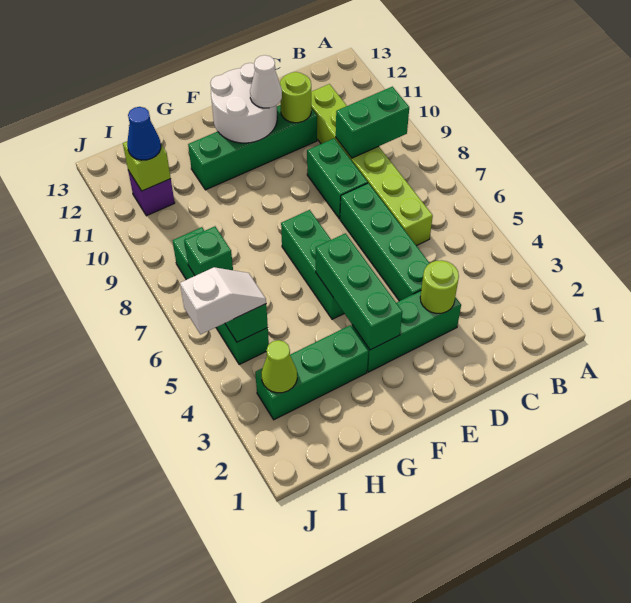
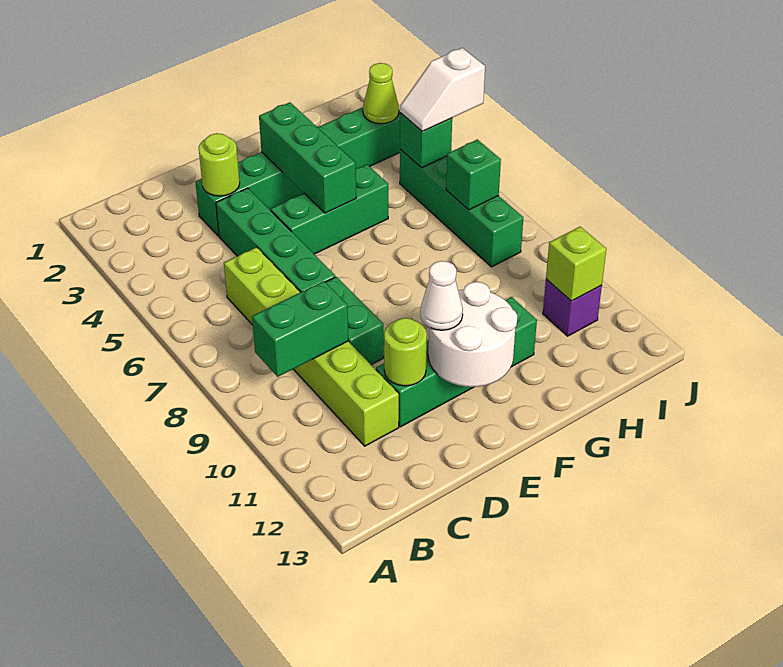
green brick F5:F7 level 1 -> green brick E5:G5 level 1
blue cone I11 level 3 -> none

